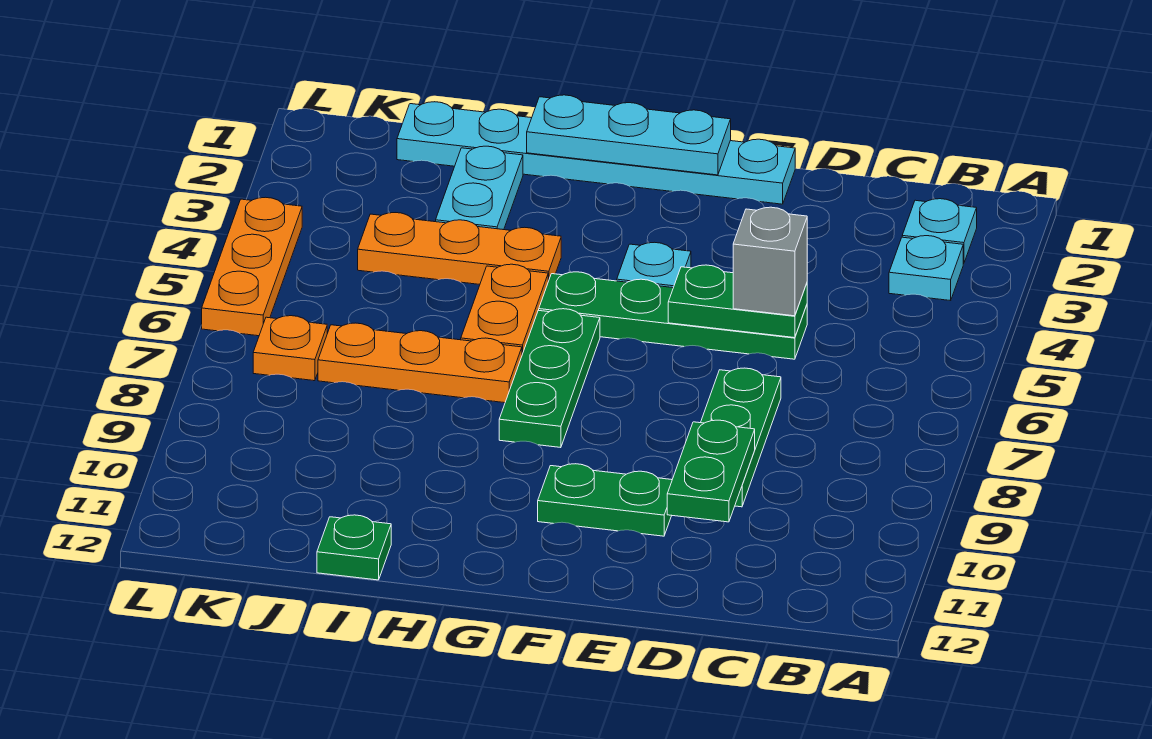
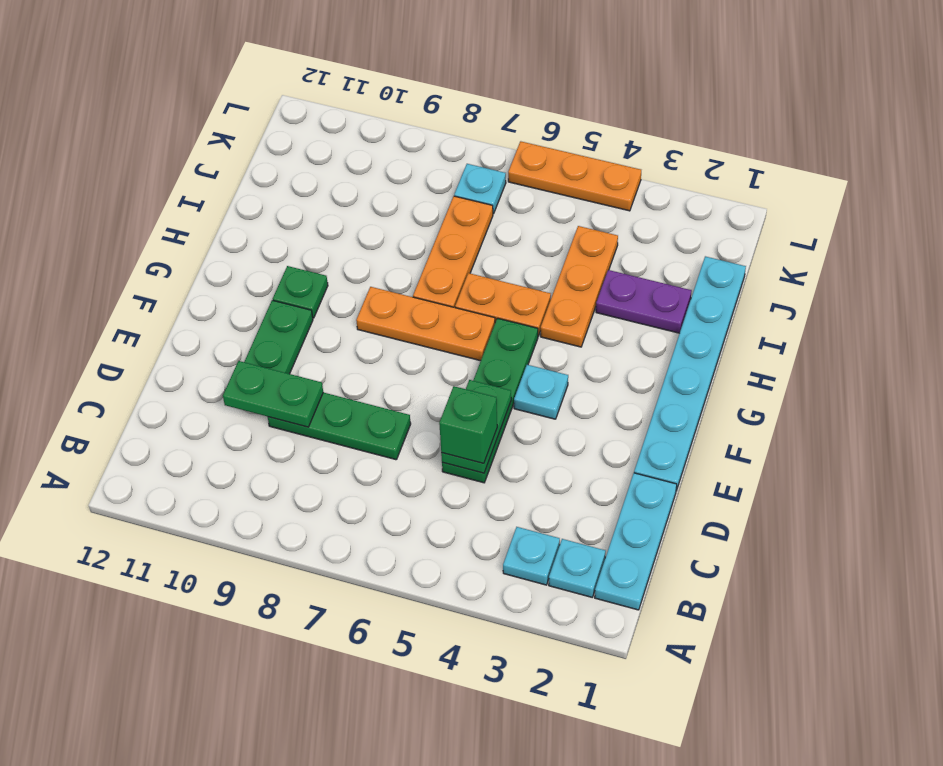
grey brick D5 level 3 -> green brick D5 level 3
cyan plate F1:H1 level 2 -> cyan plate B1:D1 level 1
green plate G6:G8 level 1 -> orange plate G6:G8 level 1
cyan plate I2:I3 level 1 -> purple plate I2:I3 level 1
green plate I12 level 1 -> green plate G10 level 1
orange plate K7 level 1 -> cyan plate K7 level 1

